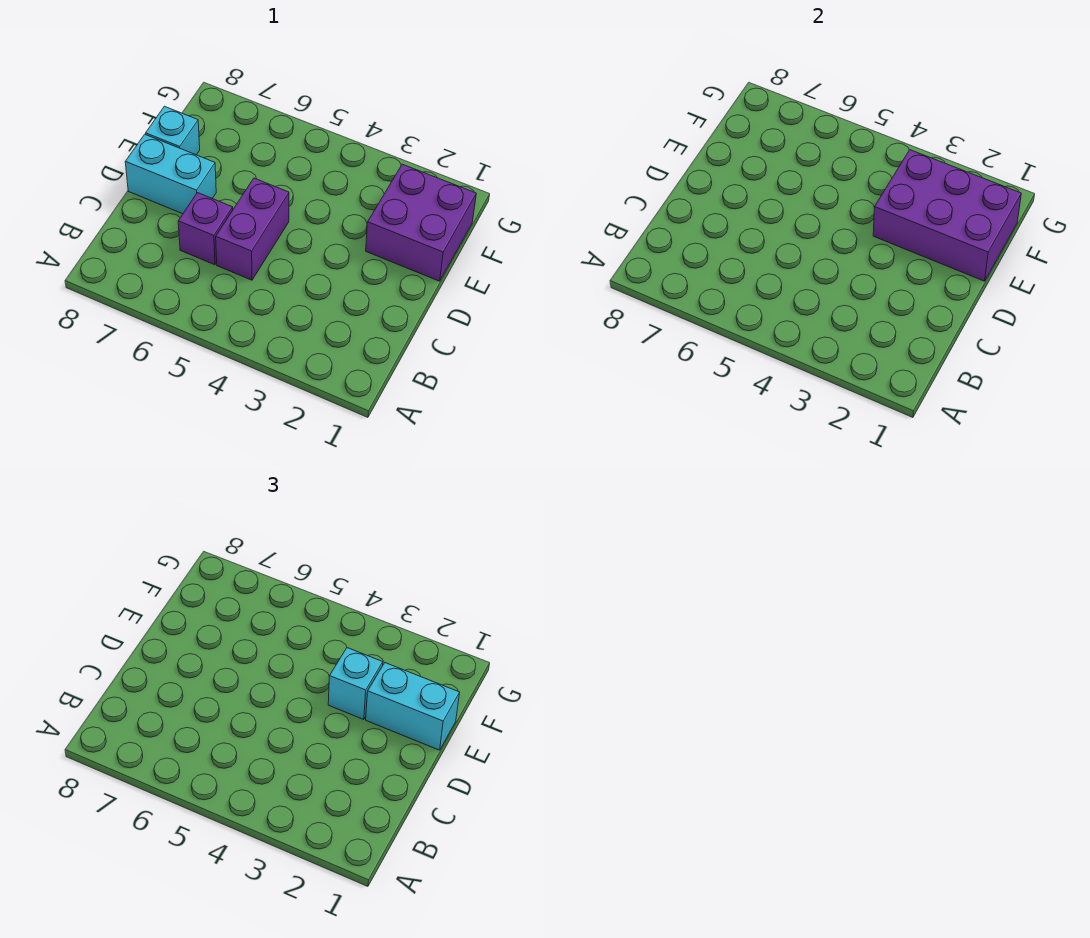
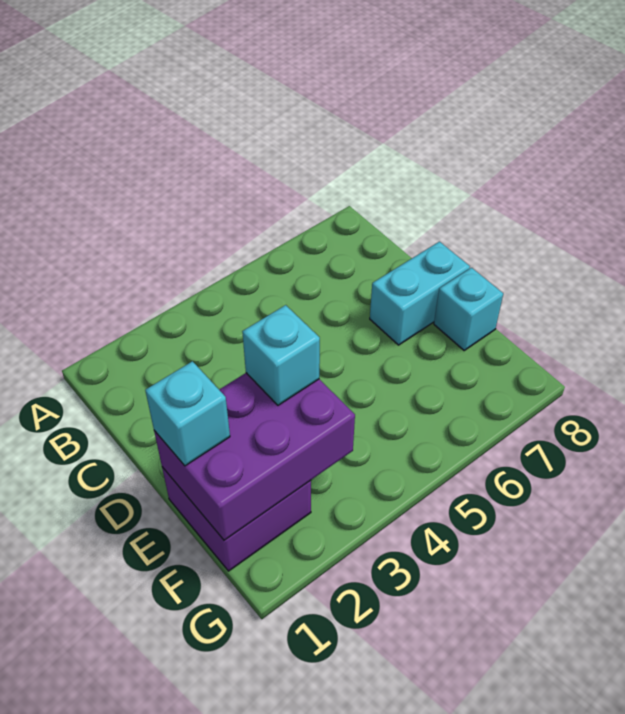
purple brick C5:D5 level 1 -> none
purple brick C6 level 1 -> none
cyan brick E1:E2 level 3 -> cyan brick E1 level 3

